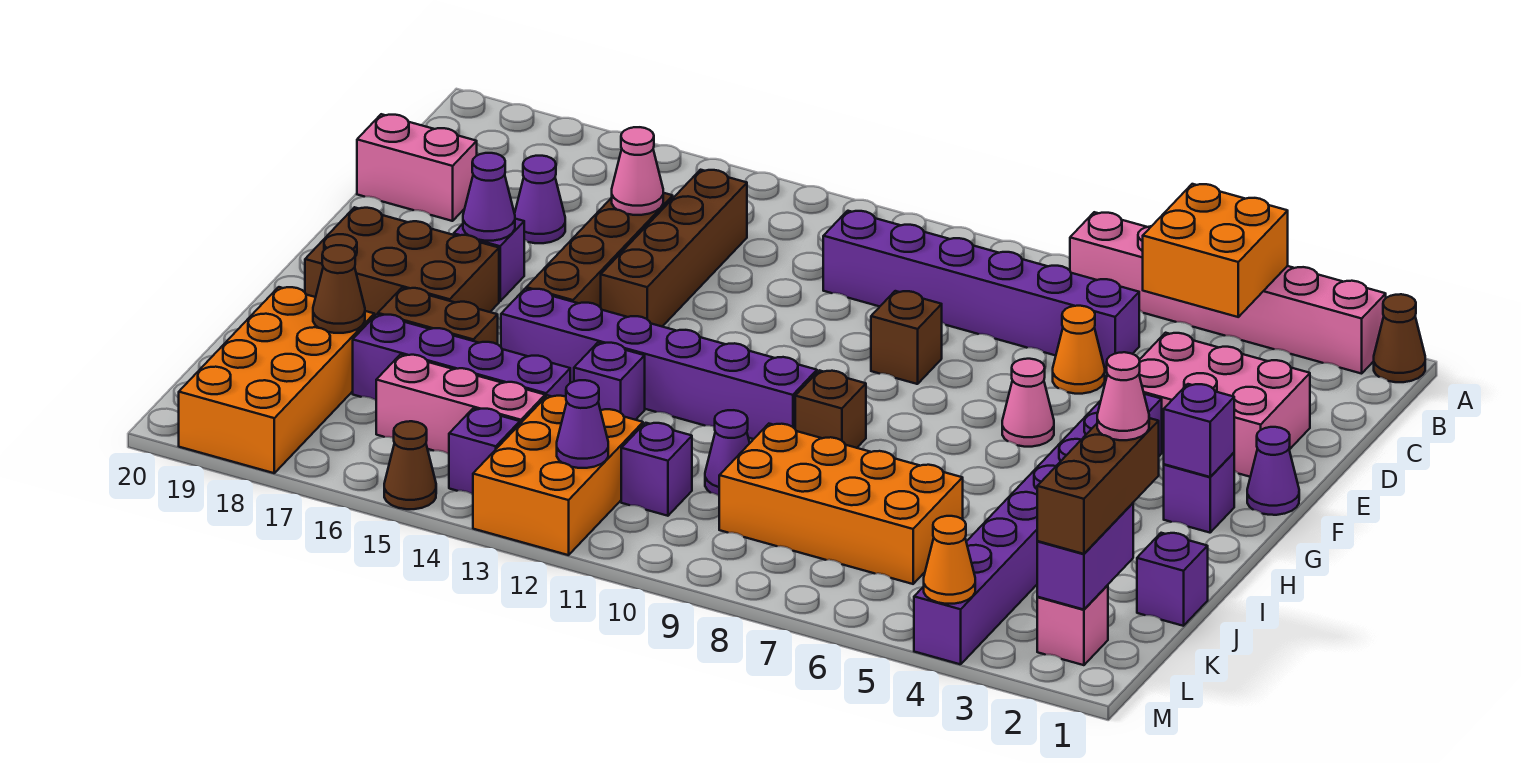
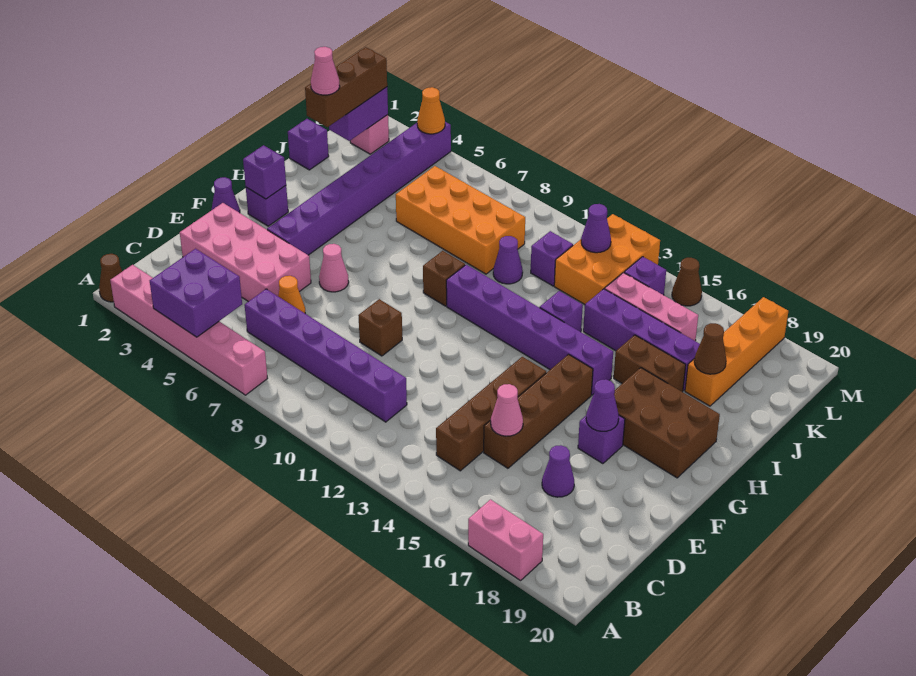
orange brick A4:B5 level 2 -> purple brick A4:B5 level 2
pink brick D2:E4 level 1 -> pink brick D2:E5 level 1
pink brick D19:D20 level 1 -> pink brick A17:A18 level 1
orange brick J18:M19 level 1 -> orange brick J18:M18 level 1

